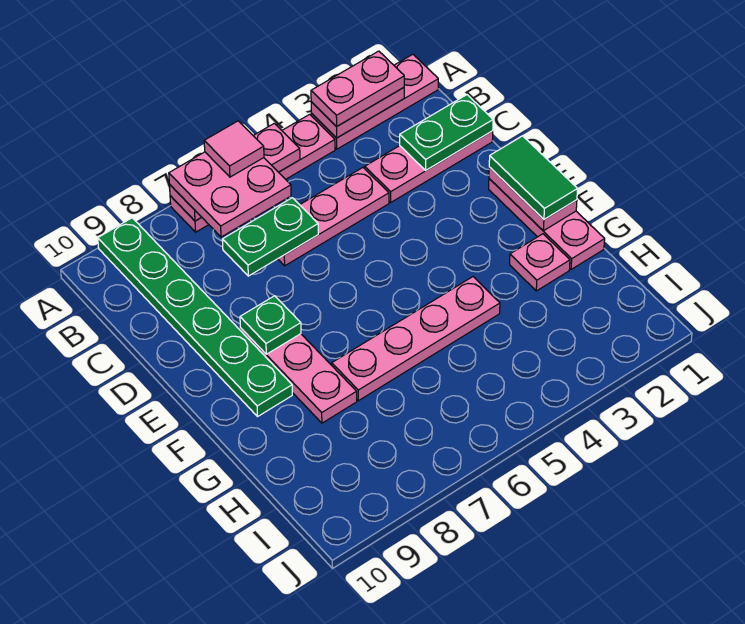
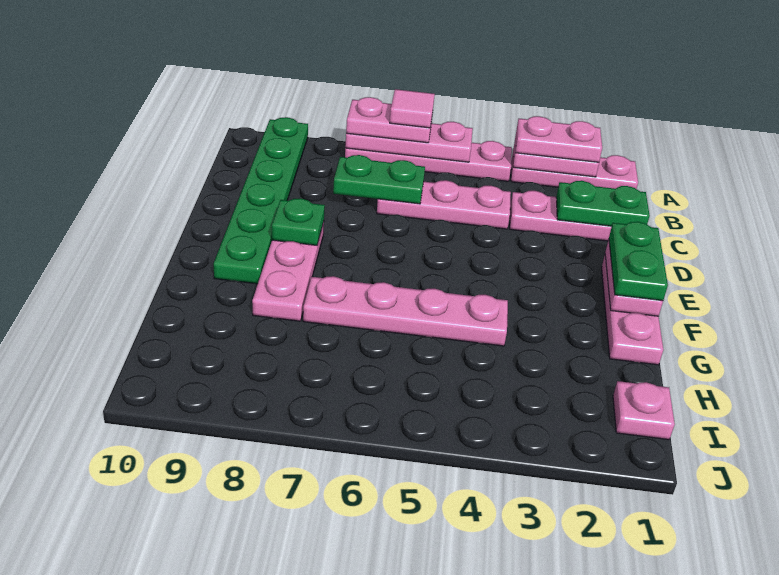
pink plate A6:B7 level 3 -> pink plate A6:A7 level 3
green tile E1:F1 level 3 -> green plate E1:F1 level 3
pink plate G2 level 1 -> pink plate I1 level 1

